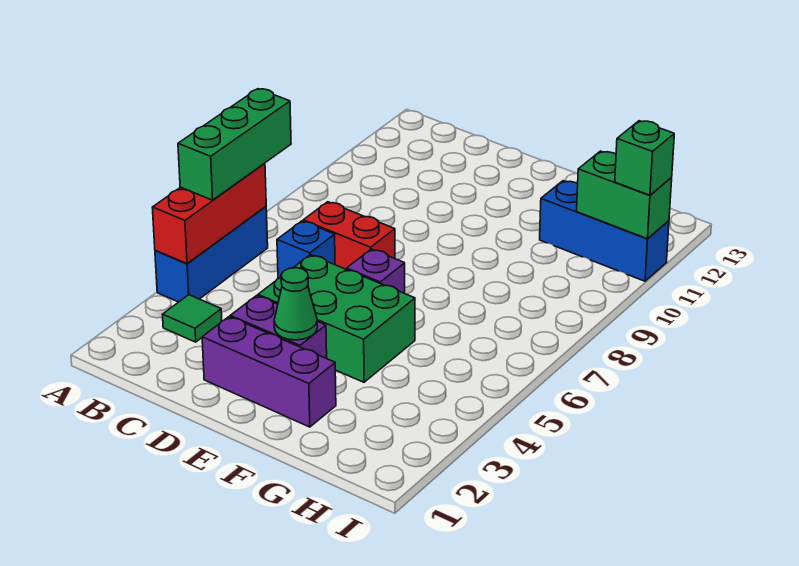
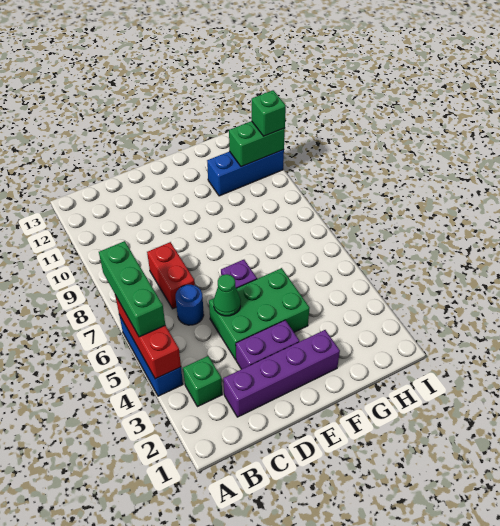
green tile B3 level 1 -> green brick B3 level 1
blue brick C6 level 1 -> blue round brick C6 level 1
red brick C7:D7 level 1 -> red brick C7:C8 level 1
purple brick D2:F2 level 1 -> purple brick C2:F2 level 1
green cone E3 level 2 -> green cone D5 level 2

